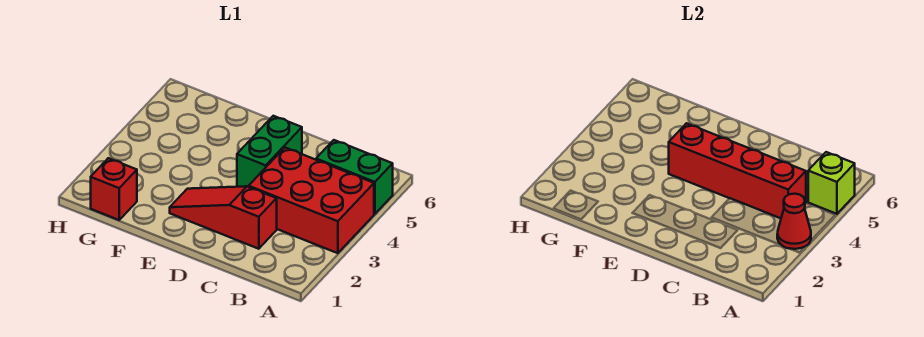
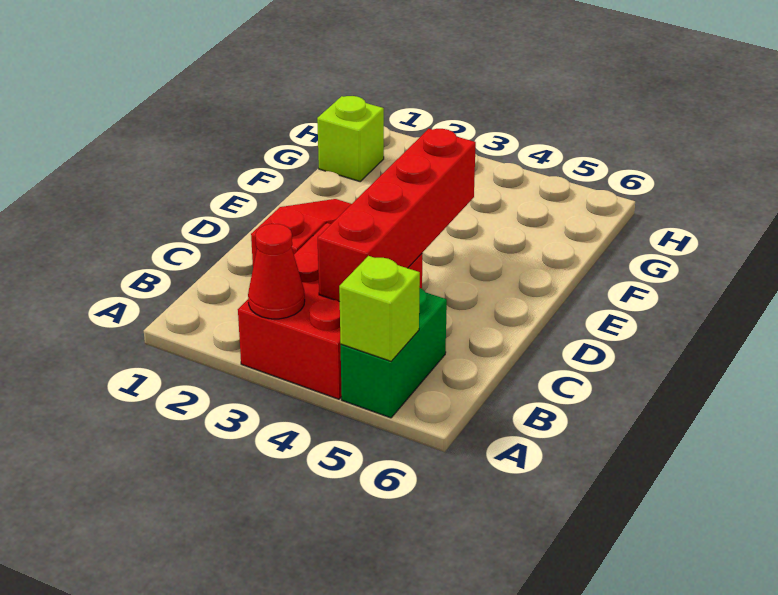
green brick D4:D5 level 1 -> none
red brick G1 level 1 -> lime brick G1 level 1

